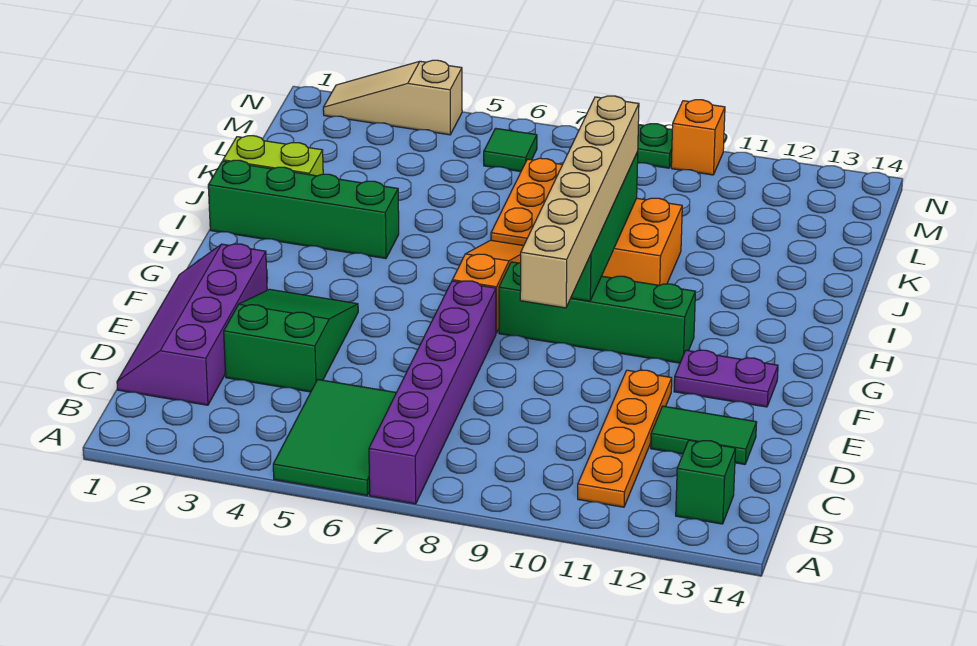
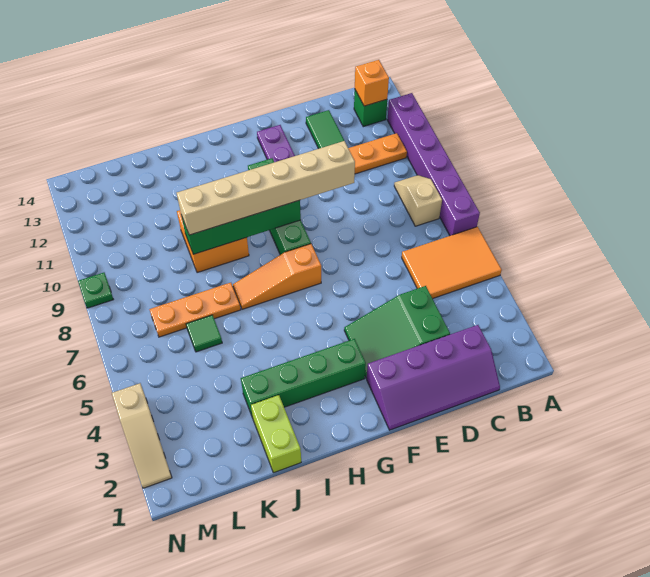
green tile A5:C6 level 1 -> orange tile A5:C6 level 1
purple brick A7:F7 level 1 -> purple brick A7:A12 level 1
none -> tan slope B8:B9 level 1 top 8
green brick I1:I4 level 1 -> green brick G3:J3 level 1
green tile M6 level 1 -> green tile K6 level 1
orange brick N10 level 1 -> orange brick B13 level 2

